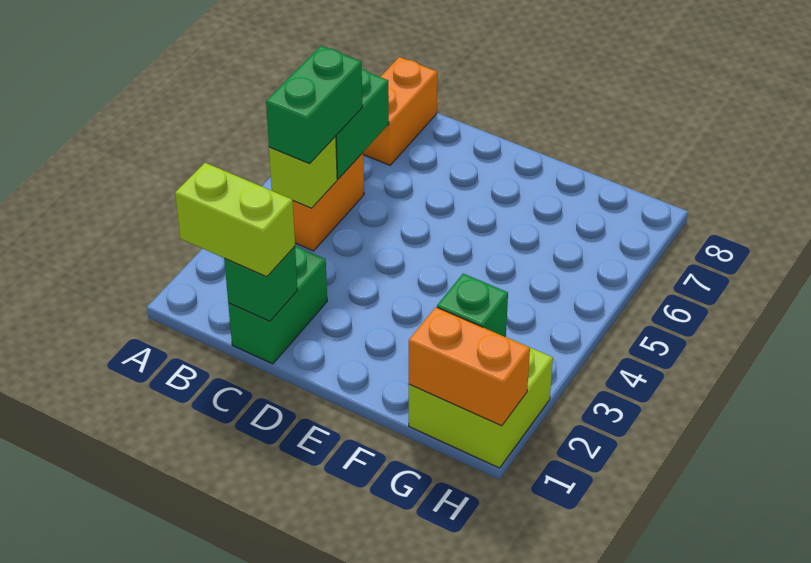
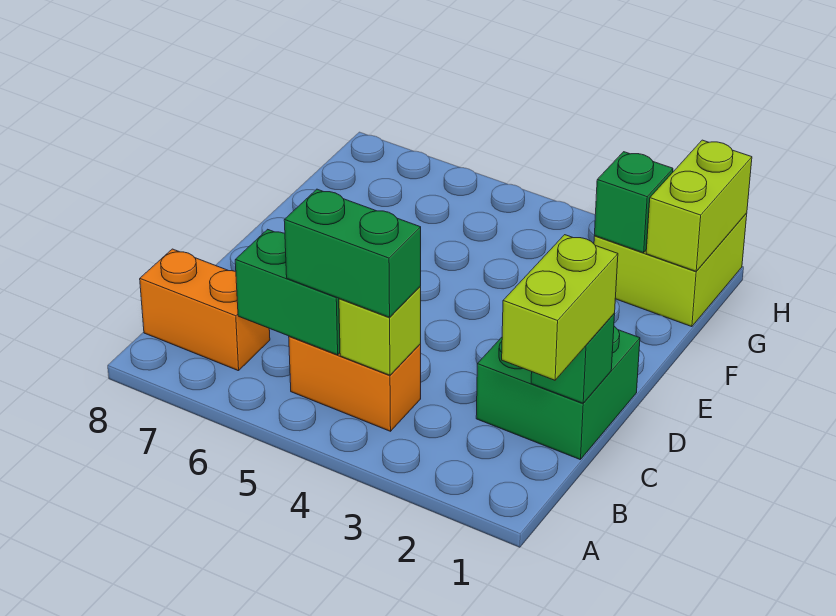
green brick C1:C2 level 1 -> green brick C1:D2 level 1
orange brick G1:H1 level 2 -> lime brick G1:H1 level 2

